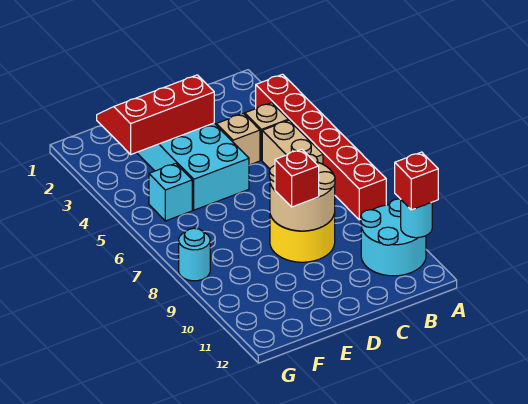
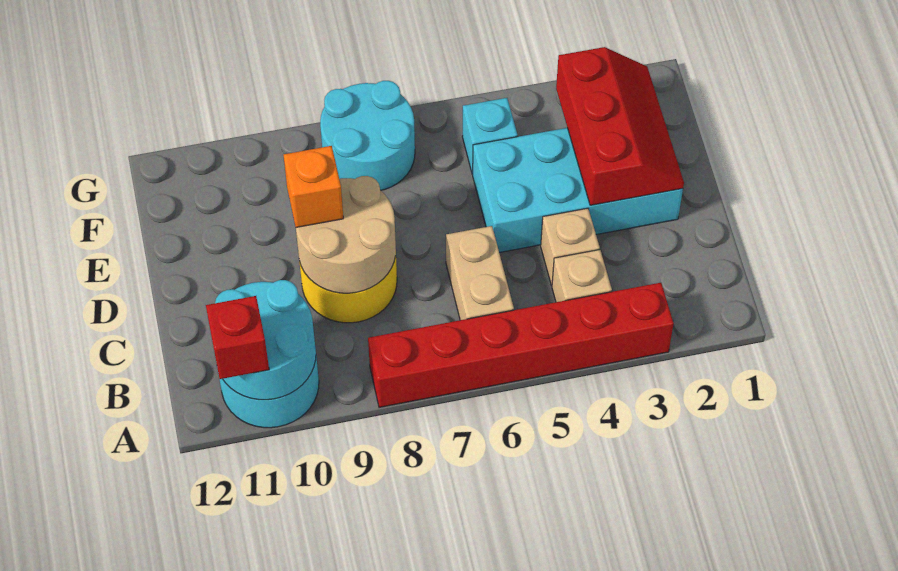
cyan round brick A11 level 2 -> cyan round brick A10:B11 level 2
tan brick B5:B6 level 1 -> tan brick B6:C6 level 1
red brick D9 level 3 -> orange brick D9 level 3
cyan round brick G8 level 1 -> cyan round brick F7:G8 level 1

